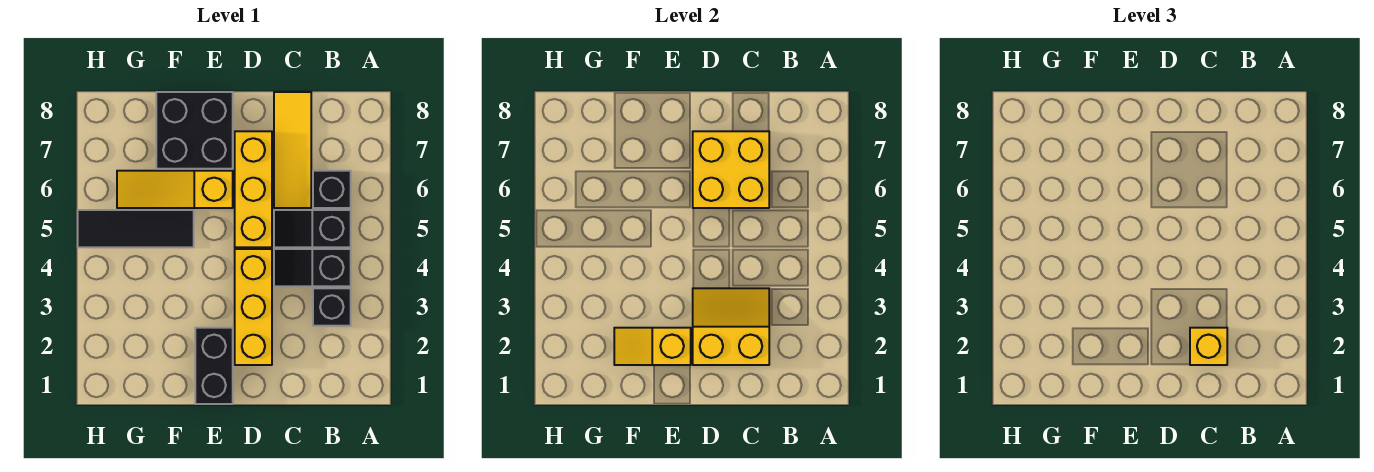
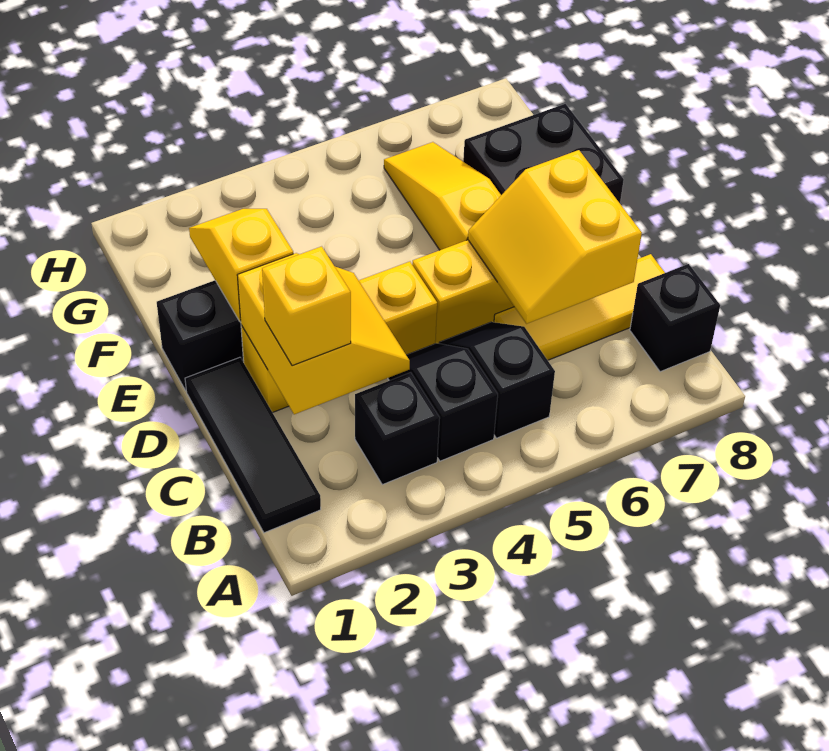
black brick B6 level 1 -> black brick B8 level 1
yellow brick C6:D7 level 2 -> yellow slope C6:D7 level 2 top 7
black tile F5:H5 level 1 -> black tile B1:D1 level 1

